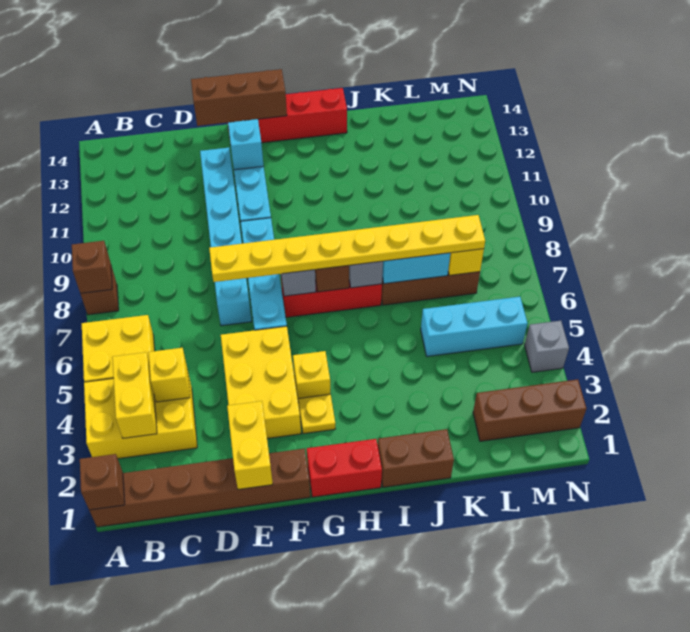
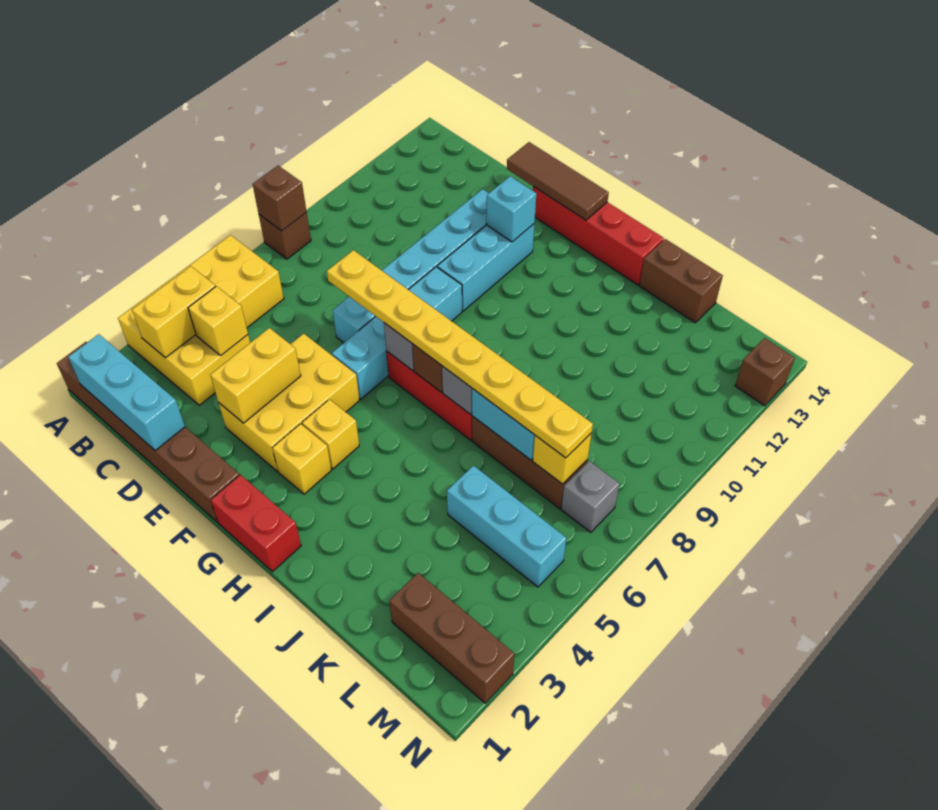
brown brick A1 level 2 -> brown brick N13 level 1
none -> cyan brick B1:D1 level 2
yellow brick E1:E2 level 2 -> yellow brick E3:E4 level 2
brown brick E14:G14 level 2 -> brown tile E14:G14 level 2
yellow plate G3 level 1 -> yellow brick G3 level 1
brown brick I1:J1 level 1 -> brown brick J14:K14 level 1
grey brick N4 level 1 -> grey brick M7 level 1

